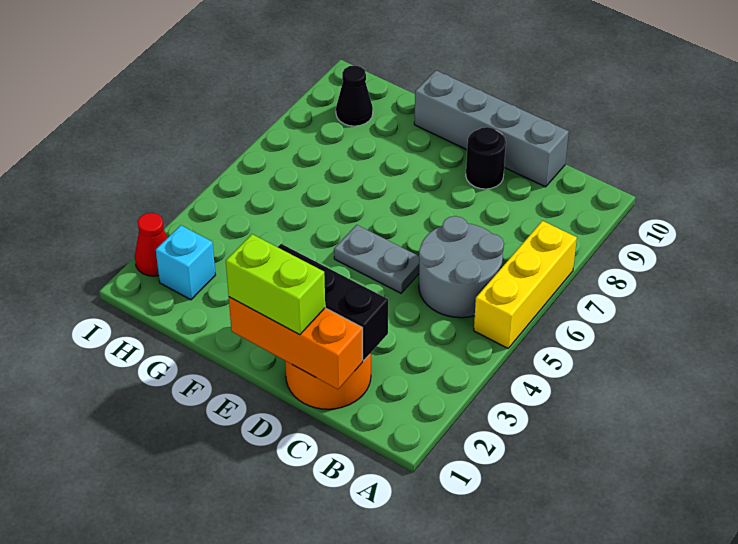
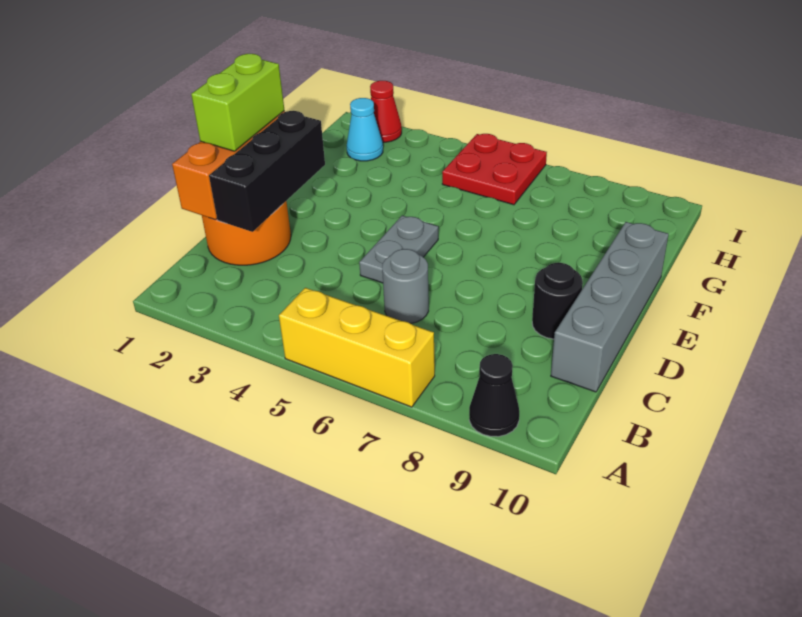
grey round brick B5:C6 level 1 -> grey round brick C6 level 1
cyan brick H2 level 1 -> cyan cone H2 level 1
none -> red plate H5:I6 level 1
black cone H9 level 1 -> black cone A9 level 1

